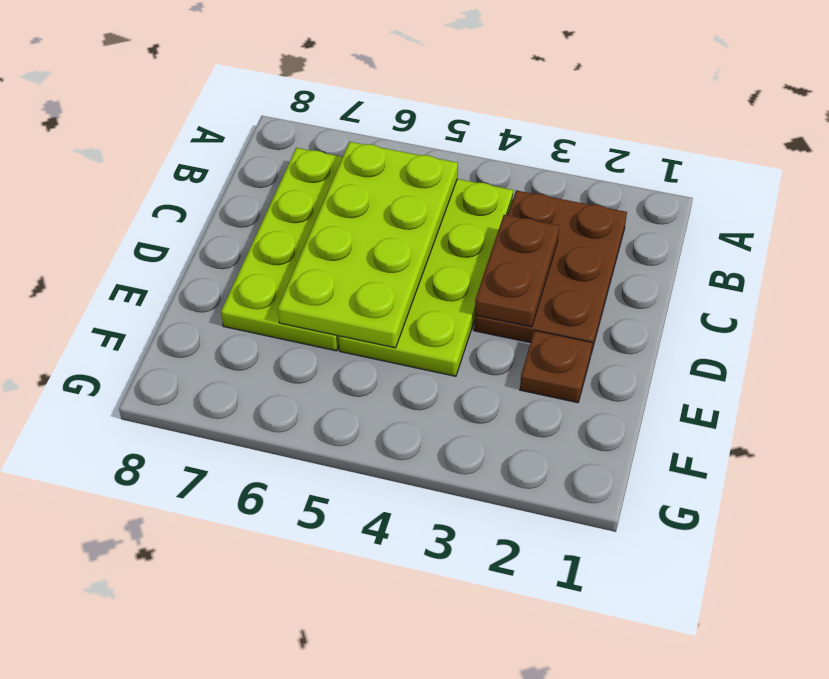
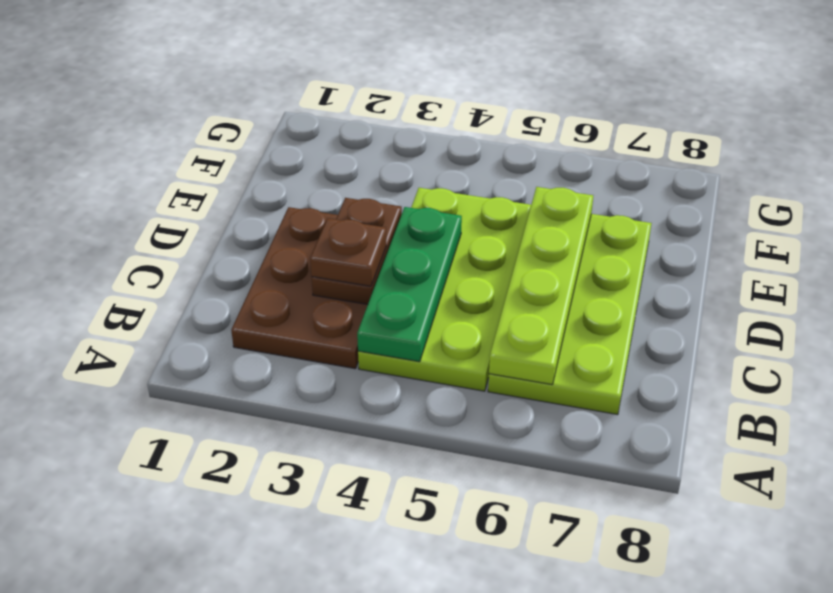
none -> green plate B4:D4 level 2
lime plate B5:E6 level 2 -> lime plate B6:E6 level 2
brown plate E2 level 1 -> brown plate C3 level 3

